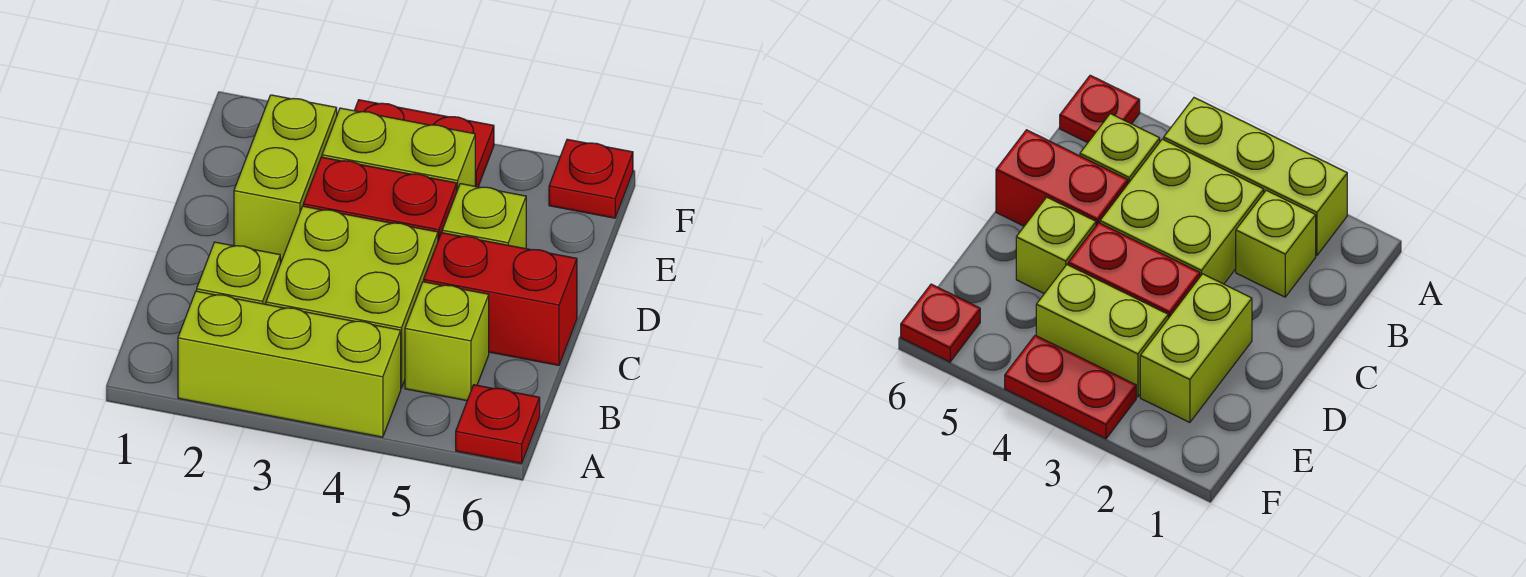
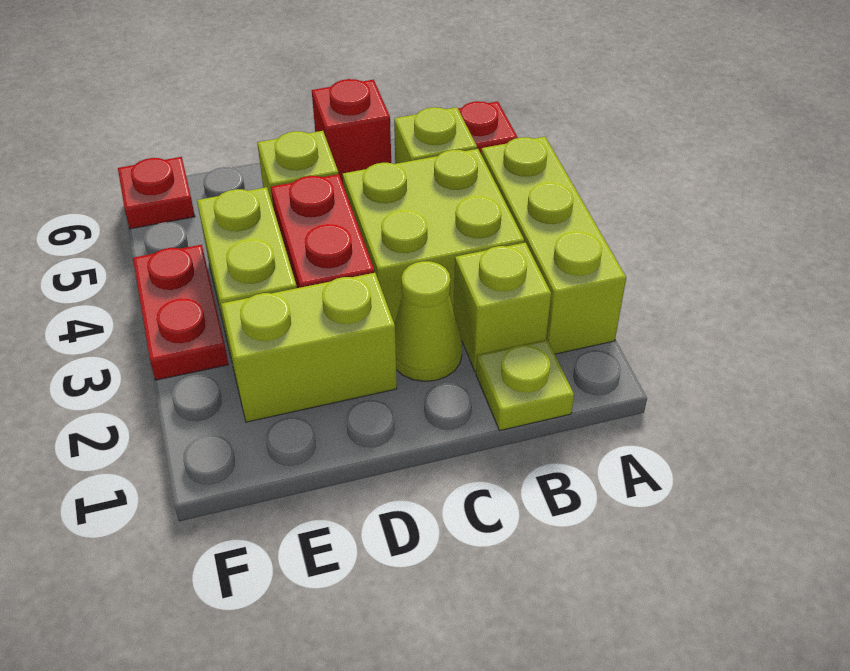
none -> lime plate B1 level 1
none -> lime cone C2 level 1
red brick C5:C6 level 1 -> red brick C6 level 1

